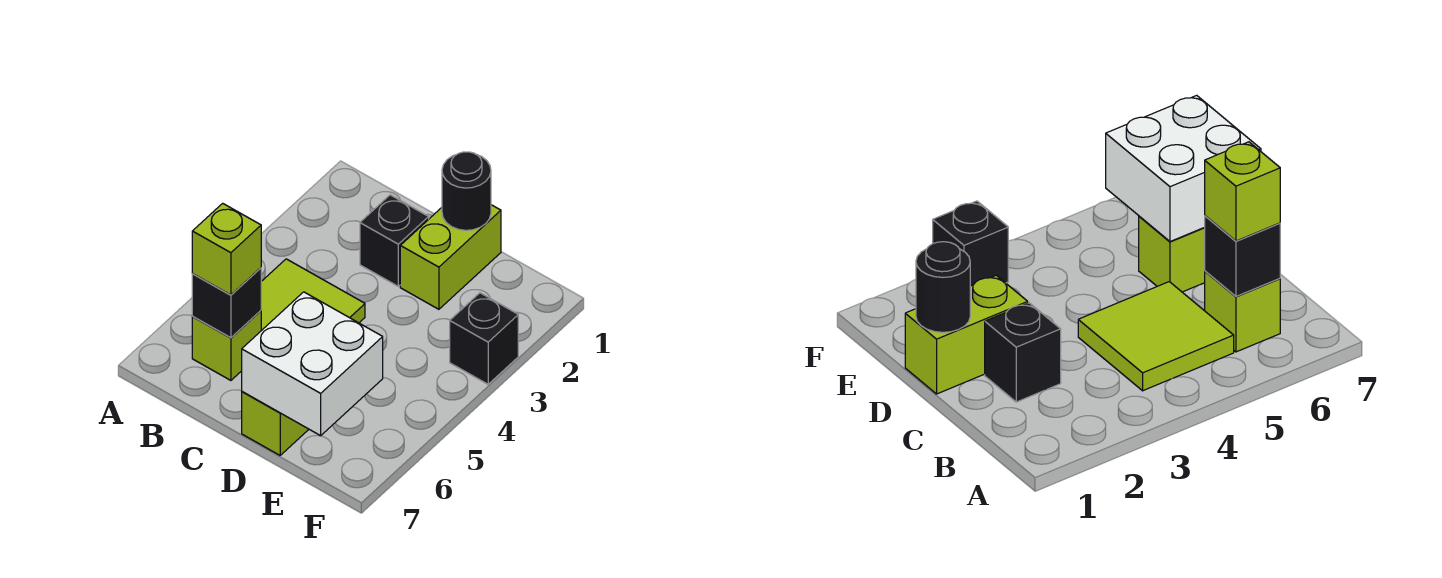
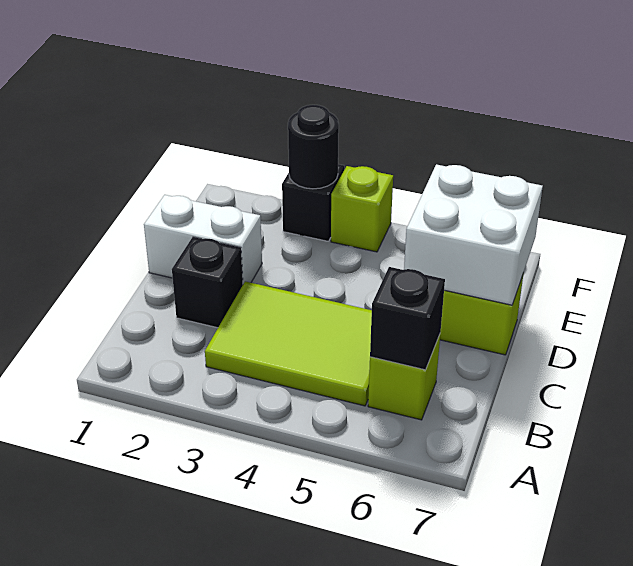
lime tile B4:C5 level 1 -> lime tile B3:C5 level 1
lime brick B6 level 3 -> lime brick F4 level 1
lime brick D1:D2 level 1 -> white brick D1:D2 level 1
black round brick D1 level 2 -> black round brick F3 level 2

